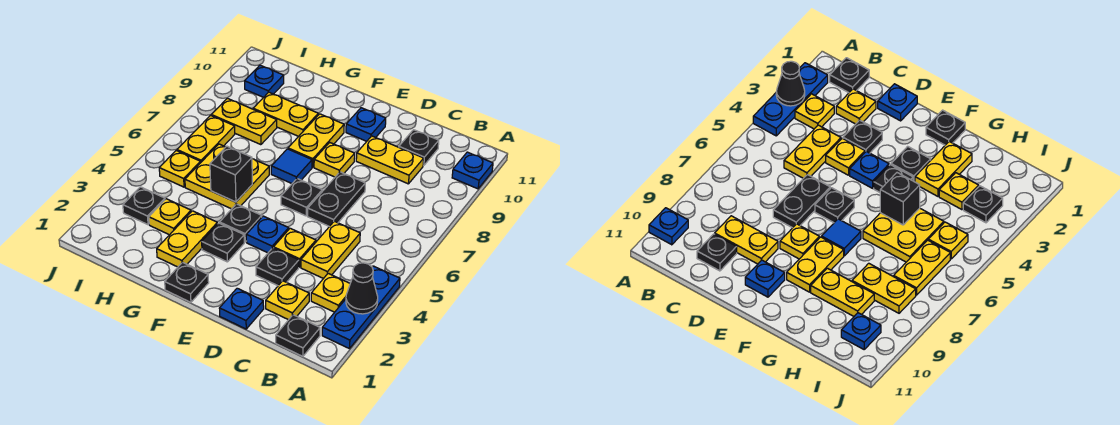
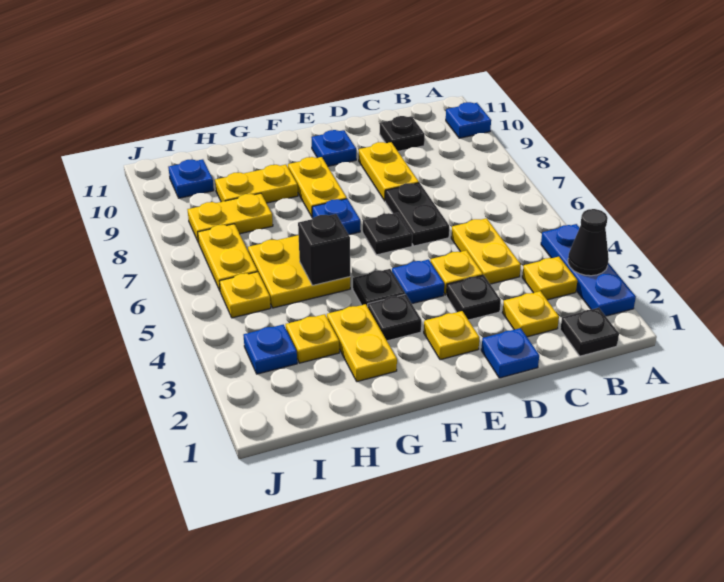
yellow plate C9:D9 level 1 -> yellow plate D8:D9 level 1
yellow plate E8 level 1 -> yellow plate E2 level 1
black plate F1 level 1 -> none
blue tile F7 level 1 -> blue plate F7 level 1
black plate I3 level 1 -> blue plate I3 level 1

